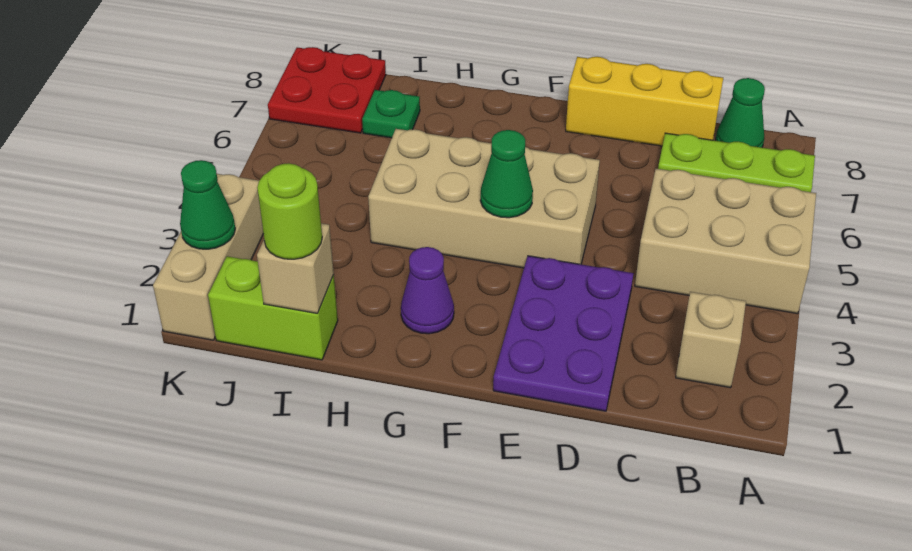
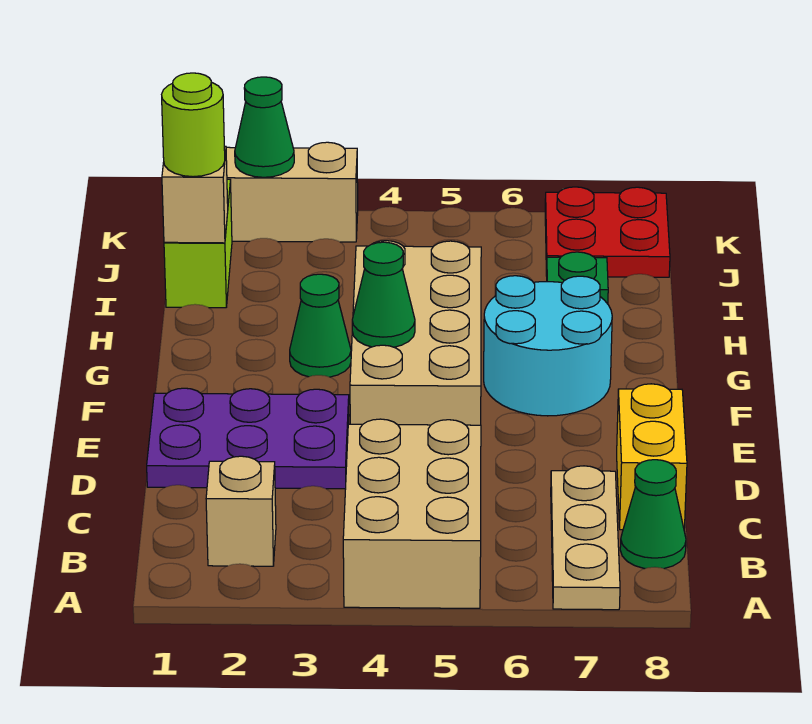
lime plate A7:C7 level 1 -> tan plate A7:C7 level 1
yellow brick C8:E8 level 1 -> yellow brick C8:D8 level 1
none -> cyan round brick F6:G7 level 1
purple cone G2 level 1 -> none
none -> green cone G3 level 1

